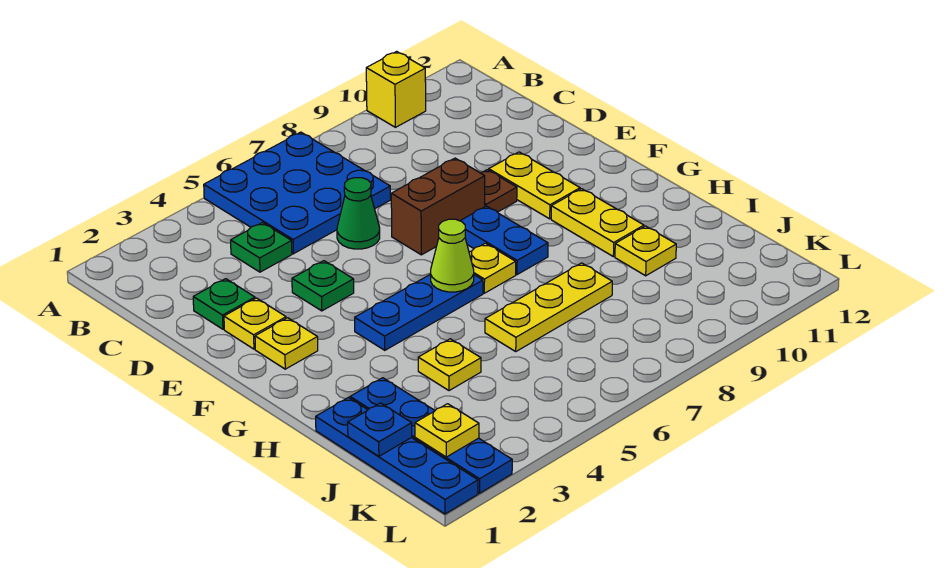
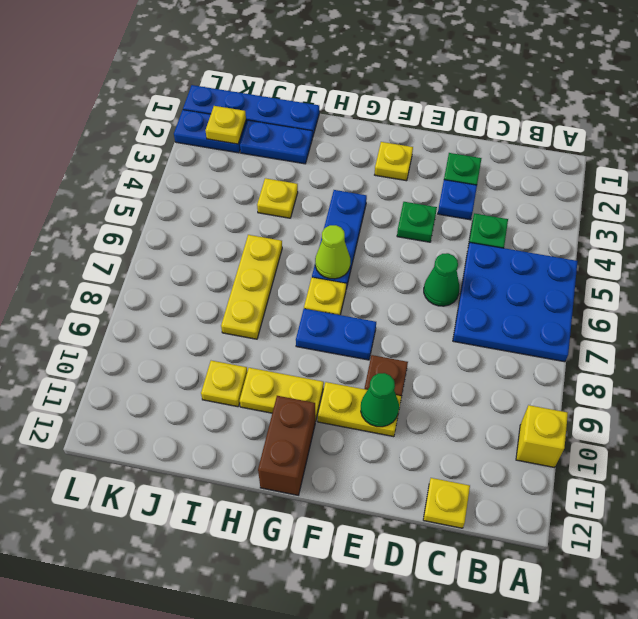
yellow plate E2 level 1 -> yellow plate C12 level 1
brown brick E7:E8 level 1 -> brown brick G11:G12 level 1
none -> green cone E10 level 2
blue plate J1 level 2 -> blue plate D3 level 1

